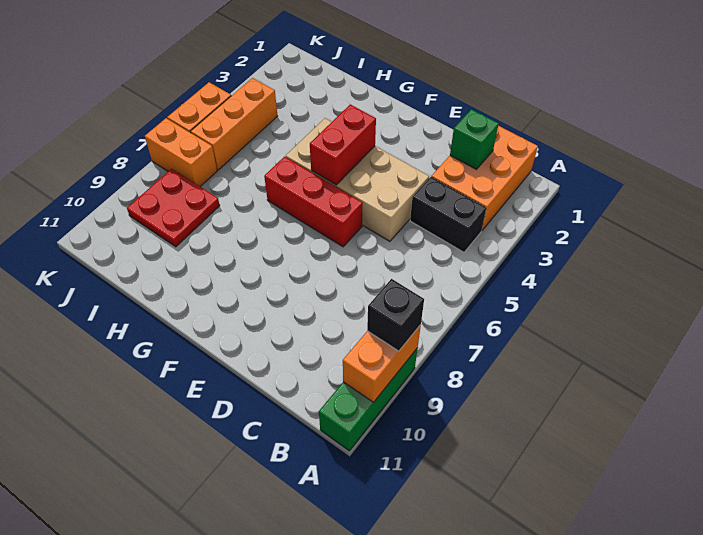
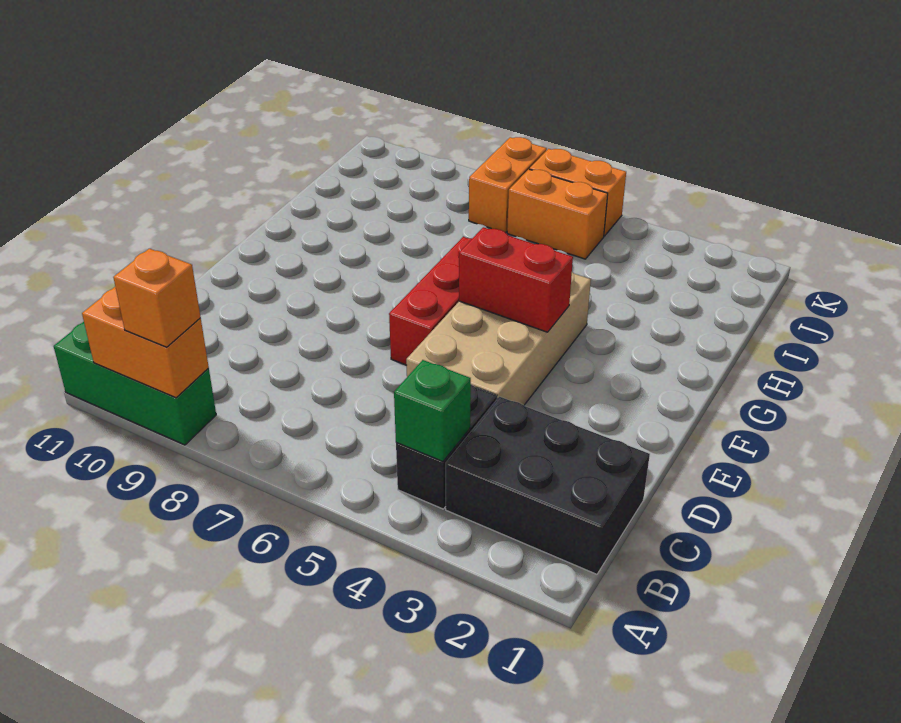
black brick A9 level 3 -> orange brick A9 level 3
orange brick B1:C3 level 1 -> black brick B1:C3 level 1
green brick C2 level 2 -> green brick B4 level 2
red plate I8:J9 level 1 -> none
orange brick J4:J6 level 1 -> orange brick J5:J6 level 1

